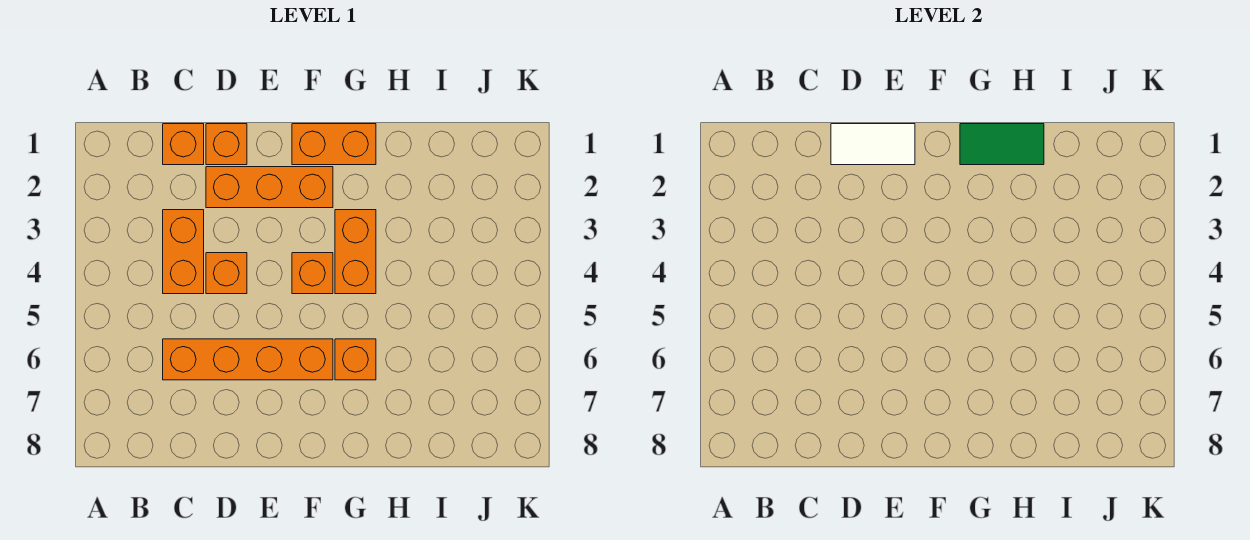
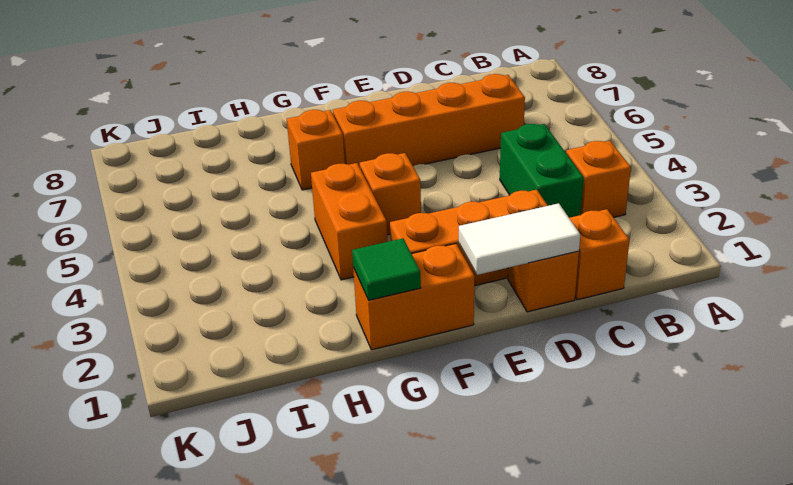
orange brick C3:C4 level 1 -> green brick C3:C4 level 1
orange brick D4 level 1 -> orange brick B3 level 1
green tile G1:H1 level 2 -> green tile G1 level 2

